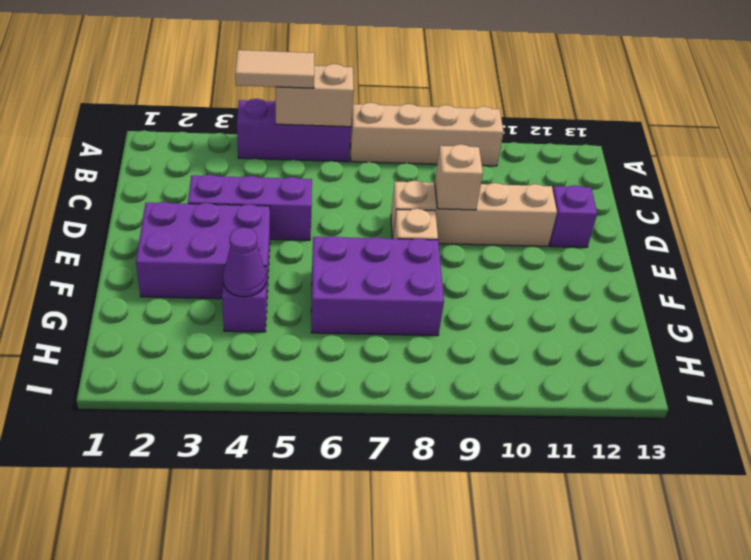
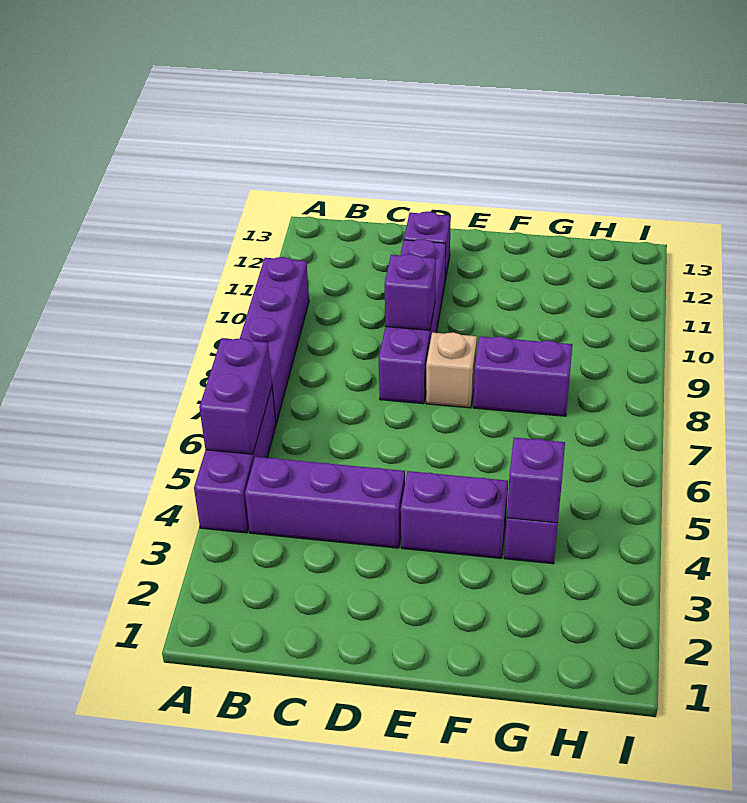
tan tile A4:A5 level 3 -> none
tan brick A5:A6 level 2 -> purple brick A5:A6 level 2
tan brick A7:A10 level 1 -> purple brick A7:A10 level 1
purple brick D3:D5 level 1 -> purple brick B4:D4 level 1
tan brick D8:D11 level 1 -> purple brick D8:D11 level 1
tan brick D9 level 2 -> purple brick D9 level 2
purple brick E2:F4 level 1 -> purple brick E4:F4 level 1
purple brick F6:G8 level 1 -> purple brick F8:G8 level 1
purple cone G4 level 2 -> purple brick G4 level 2

